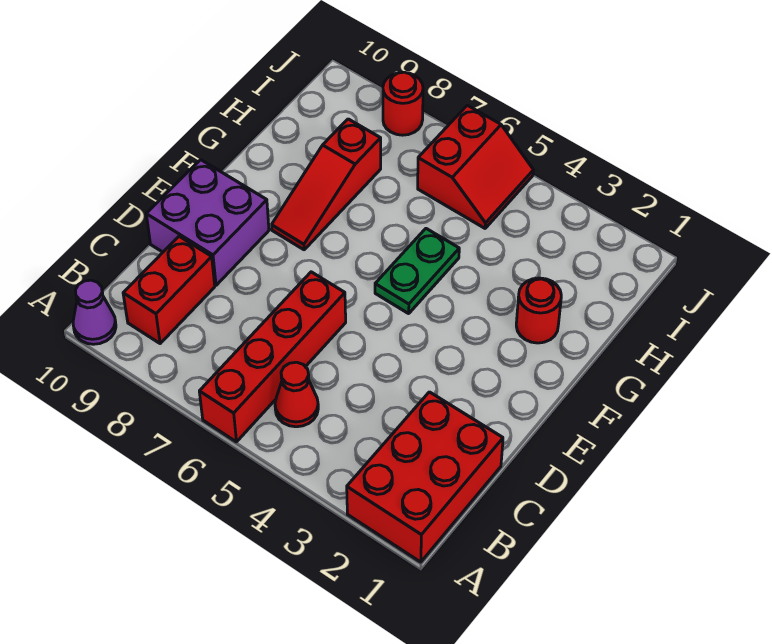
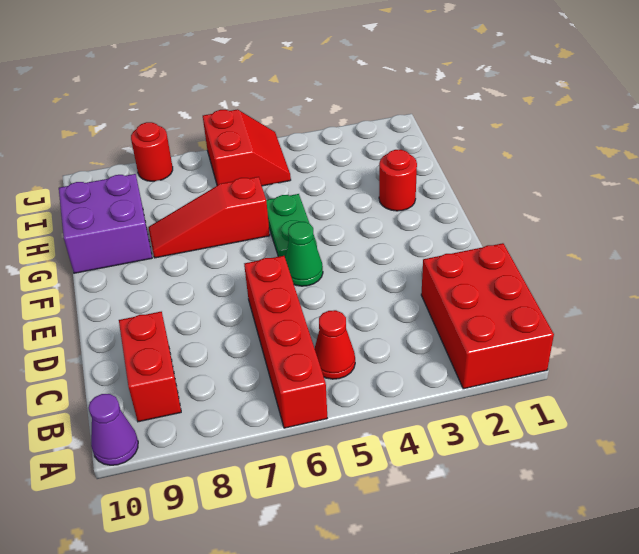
purple brick D9:E10 level 1 -> purple brick G9:H10 level 1
none -> green cone E5 level 1
red slope F8:H8 level 1 top H -> red slope G6:G8 level 1 top 6

